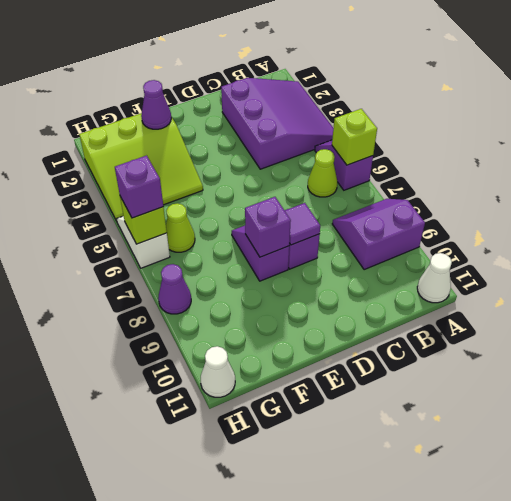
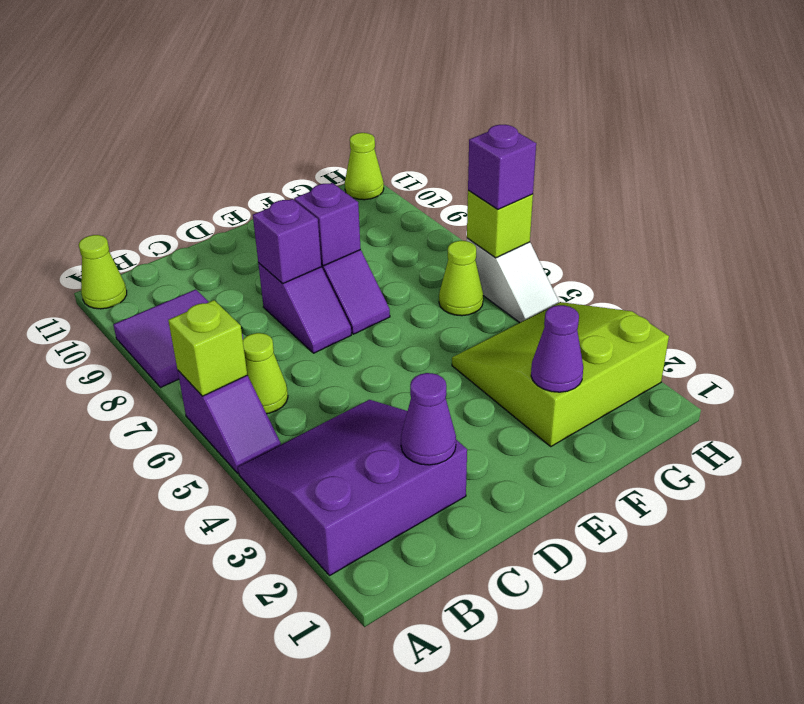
purple slope A2:C4 level 1 top C -> purple slope A2:C4 level 1 top 2
purple slope A8:B9 level 1 top 9 -> purple tile A8:B9 level 1
white cone A11 level 1 -> lime cone A11 level 1
purple tile D8 level 2 -> purple brick D8 level 2
purple cone H8 level 1 -> purple cone C2 level 2
white cone H11 level 1 -> lime cone H11 level 1

